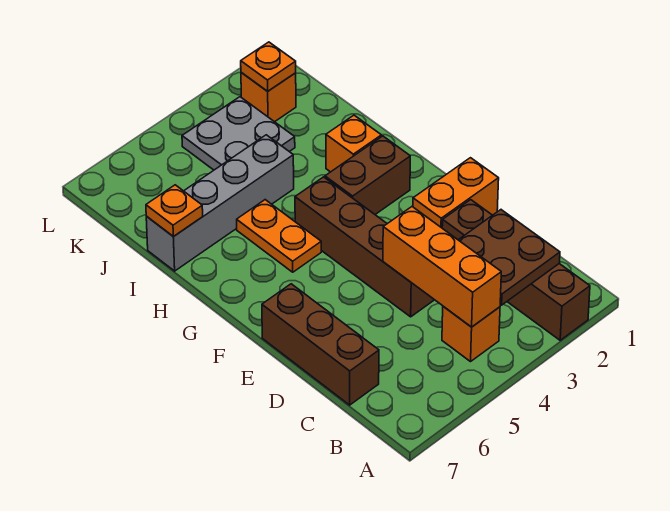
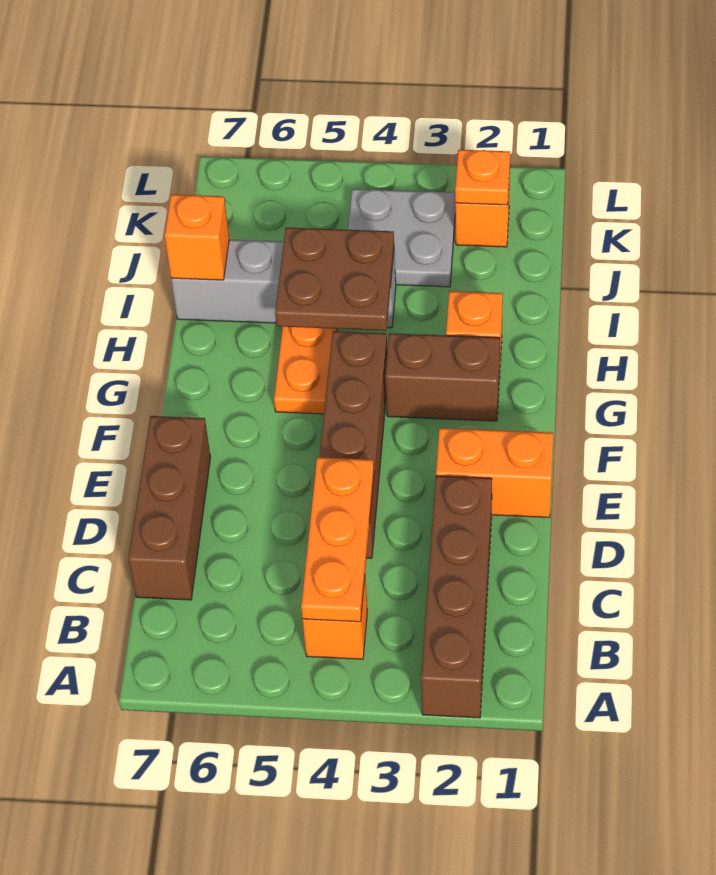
brown plate B2:C3 level 2 -> brown plate H4:I5 level 2
orange brick B4:D4 level 2 -> orange plate B4:D4 level 2
orange plate I7 level 2 -> orange brick I7 level 2

